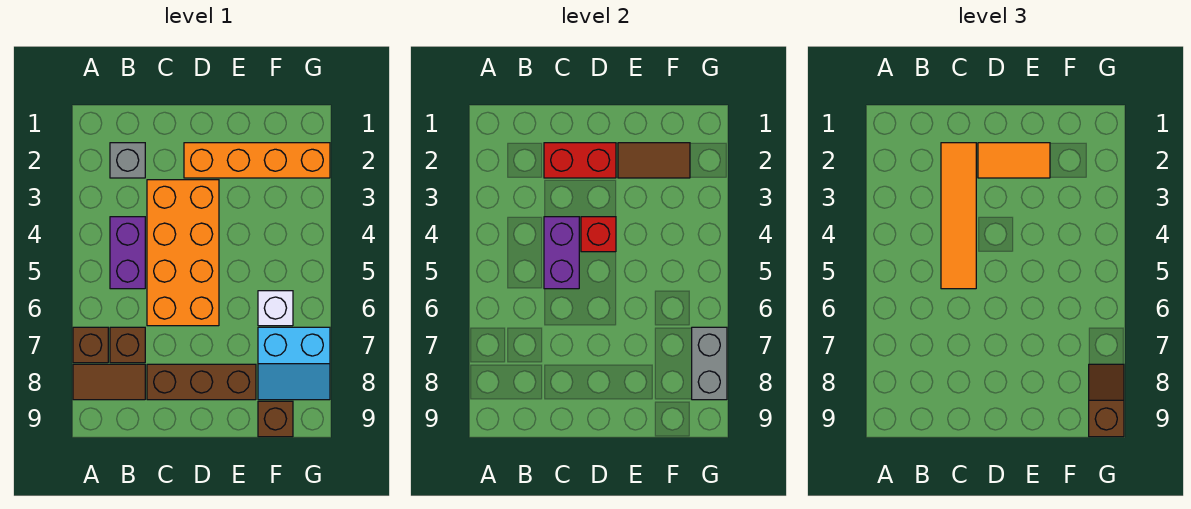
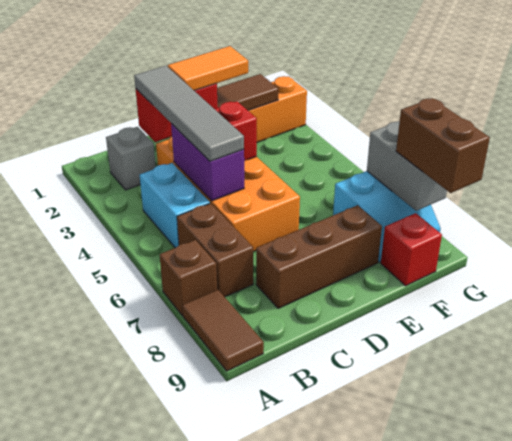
brown tile A8:B8 level 1 -> brown tile A8:A9 level 1
purple brick B4:B5 level 1 -> cyan brick B4:B5 level 1
brown brick B7 level 1 -> brown brick B6:B7 level 1
orange tile C2:C5 level 3 -> grey tile C2:C5 level 3
white brick F6 level 1 -> none
brown brick F9 level 1 -> red brick F9 level 1
brown slope G8:G9 level 3 top 9 -> brown brick G8:G9 level 3

